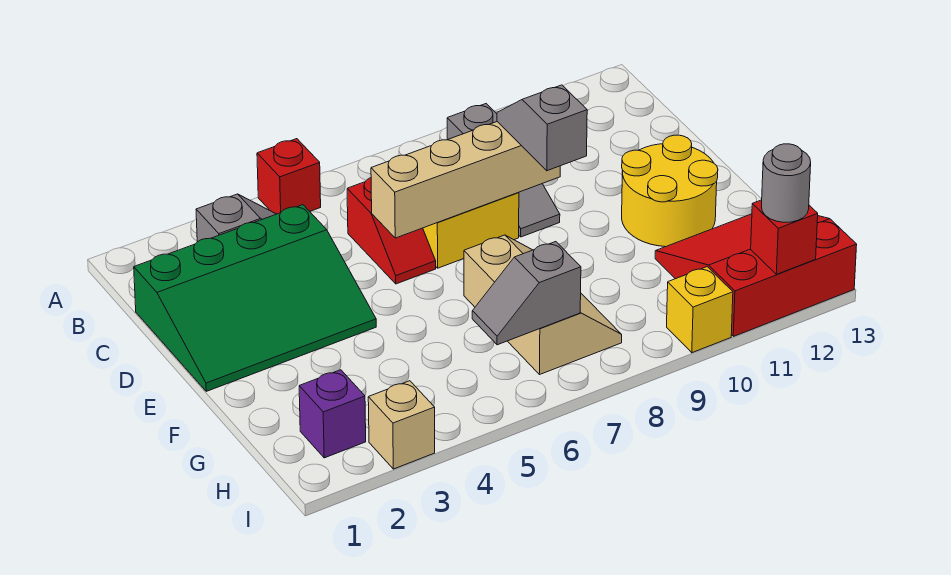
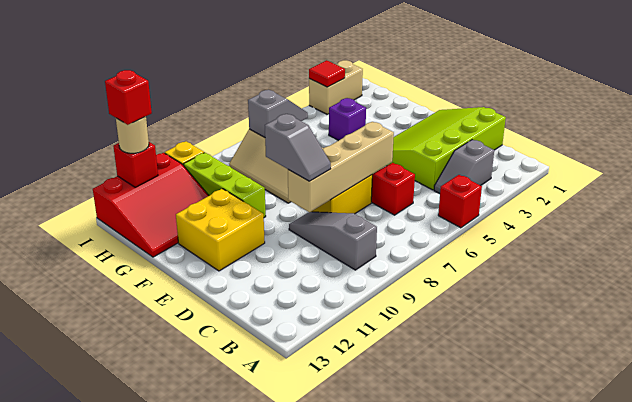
green slope C1:E4 level 1 top C -> lime slope C1:E4 level 1 top C
yellow round brick E11:F12 level 1 -> yellow brick E11:F12 level 1
none -> lime brick F10:H10 level 1
purple brick H2 level 1 -> purple brick G4 level 1
tan brick I3 level 1 -> tan brick I2:I3 level 1
none -> red tile I3 level 2
grey round brick I12 level 3 -> tan round brick I12 level 3
none -> red brick I12 level 4

